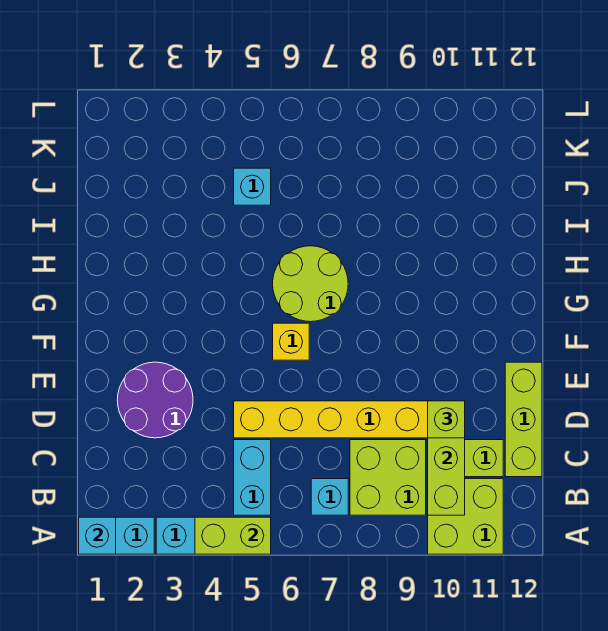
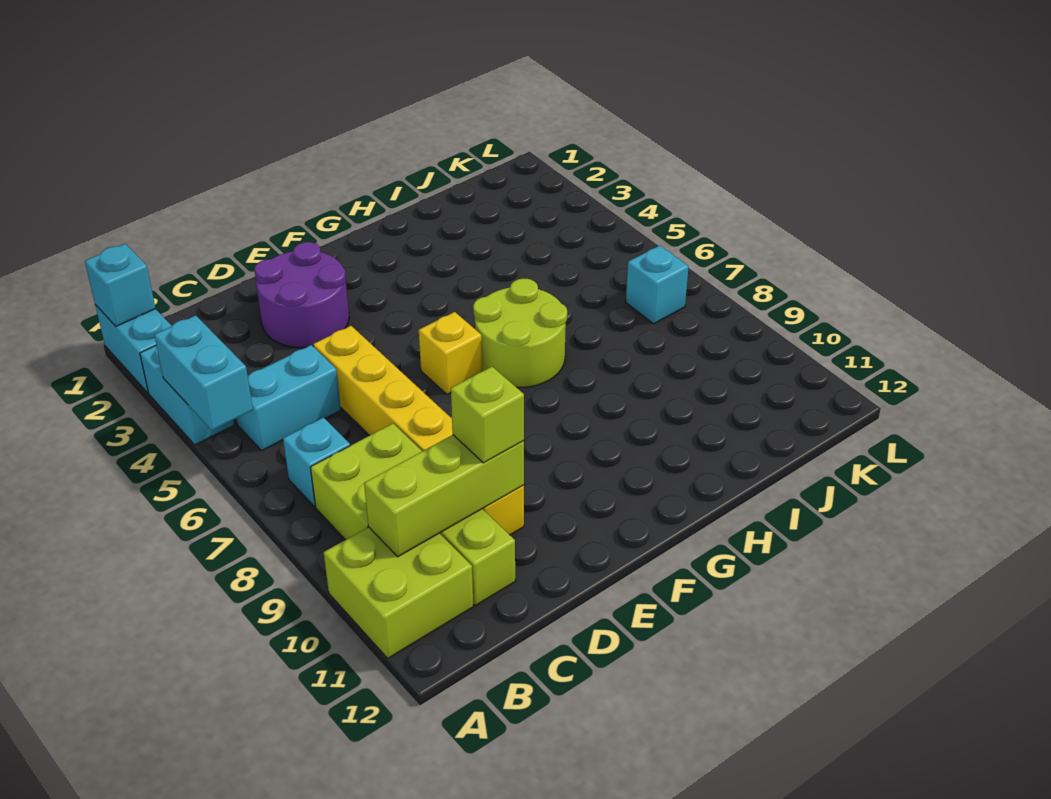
lime brick A4:A5 level 2 -> cyan brick A4:A5 level 2
lime brick C12:E12 level 1 -> none
cyan brick J5 level 1 -> cyan brick K7 level 1

